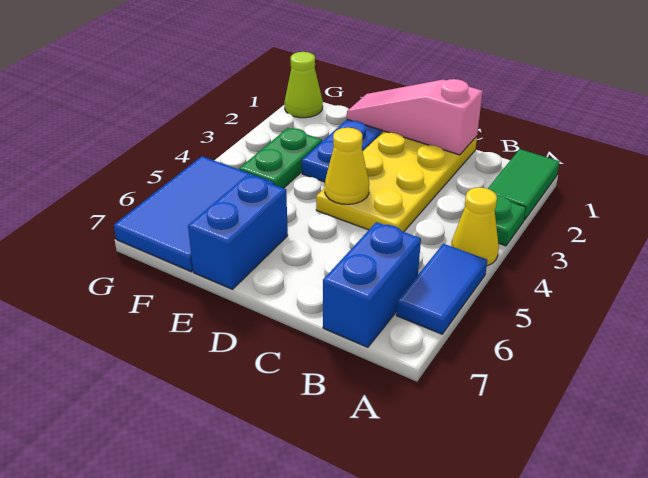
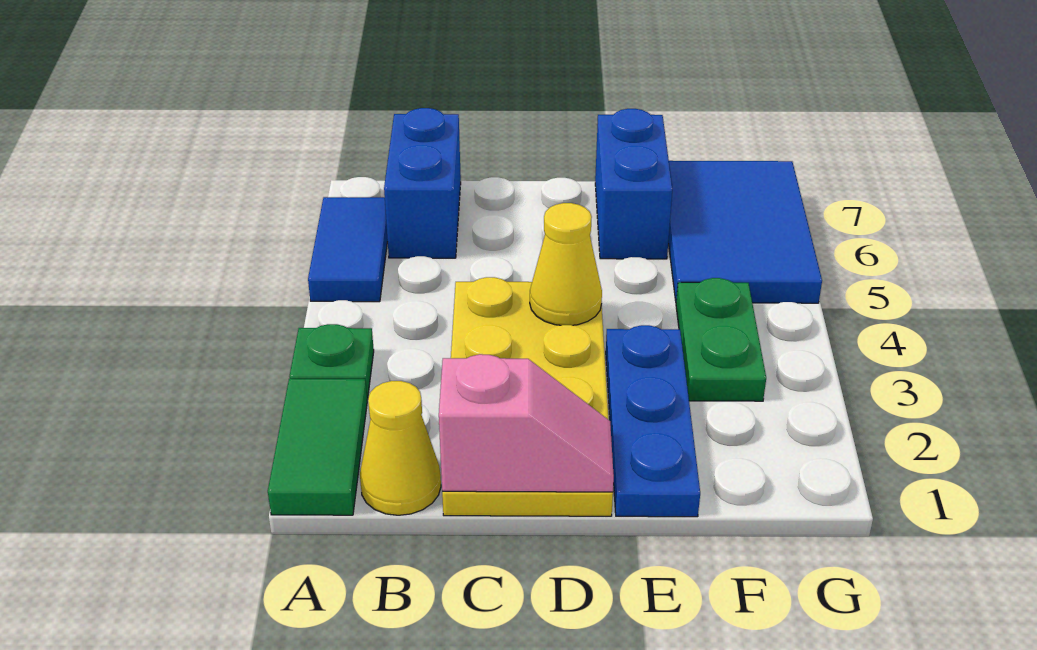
yellow cone A4 level 1 -> yellow cone B1 level 1
pink slope C1:E1 level 2 top C -> pink slope C1:D1 level 2 top C
lime cone G1 level 1 -> none

